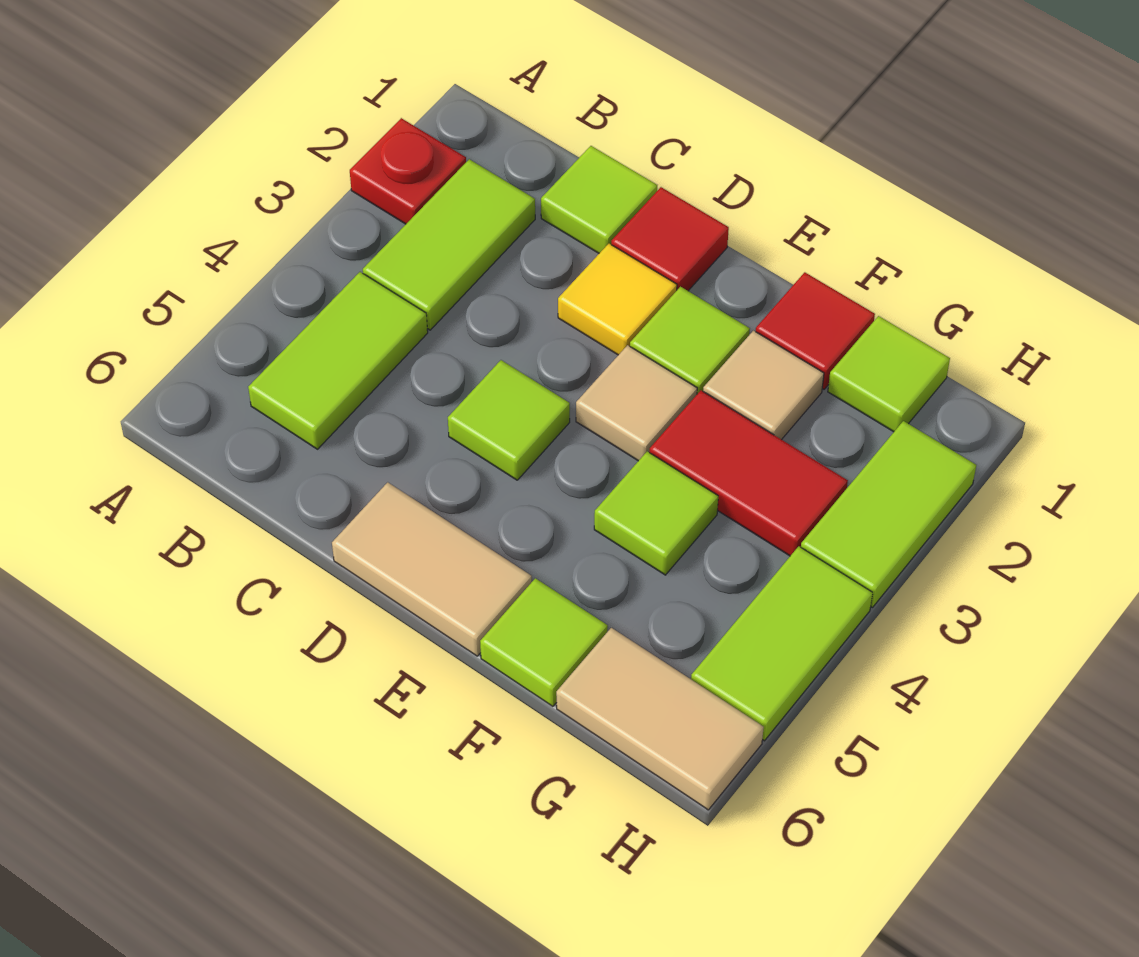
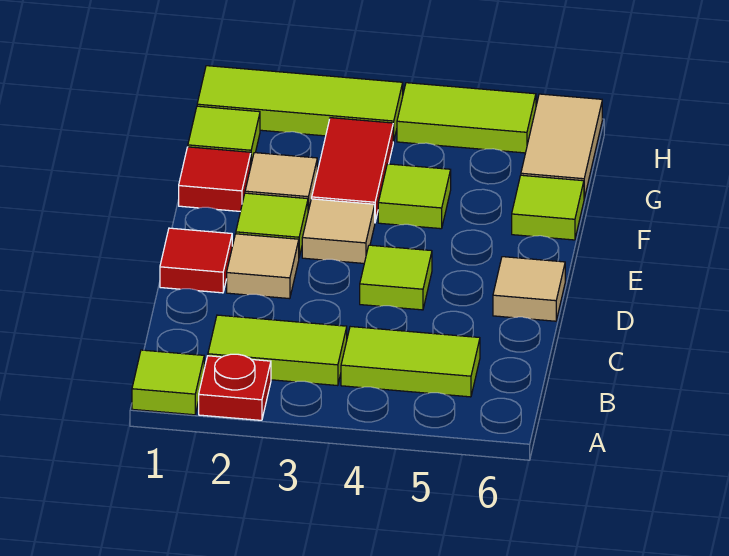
lime tile C1 level 1 -> lime tile A1 level 1
yellow tile D2 level 1 -> tan tile D2 level 1
tan tile D6:E6 level 1 -> tan tile D6 level 1
lime tile H2:H3 level 1 -> lime tile H1:H3 level 1

